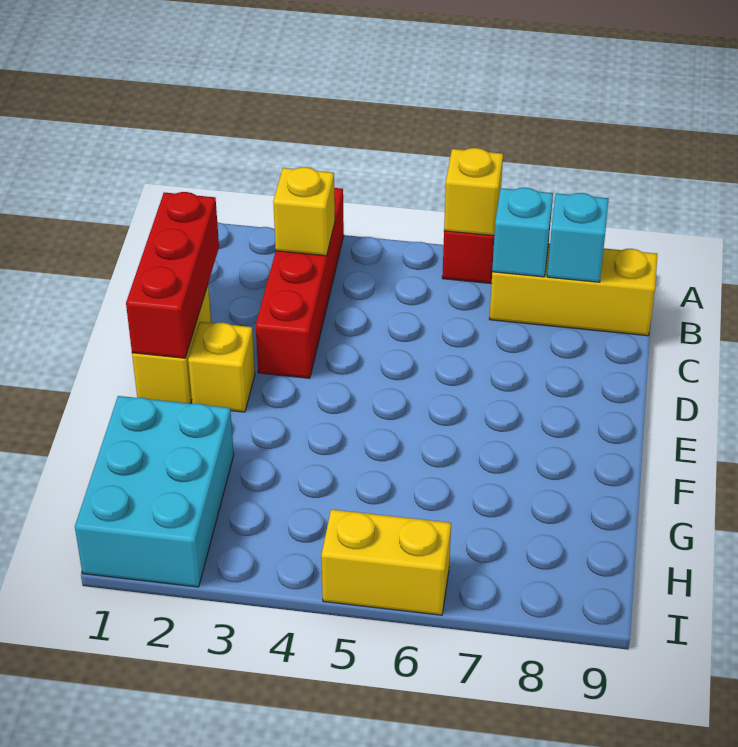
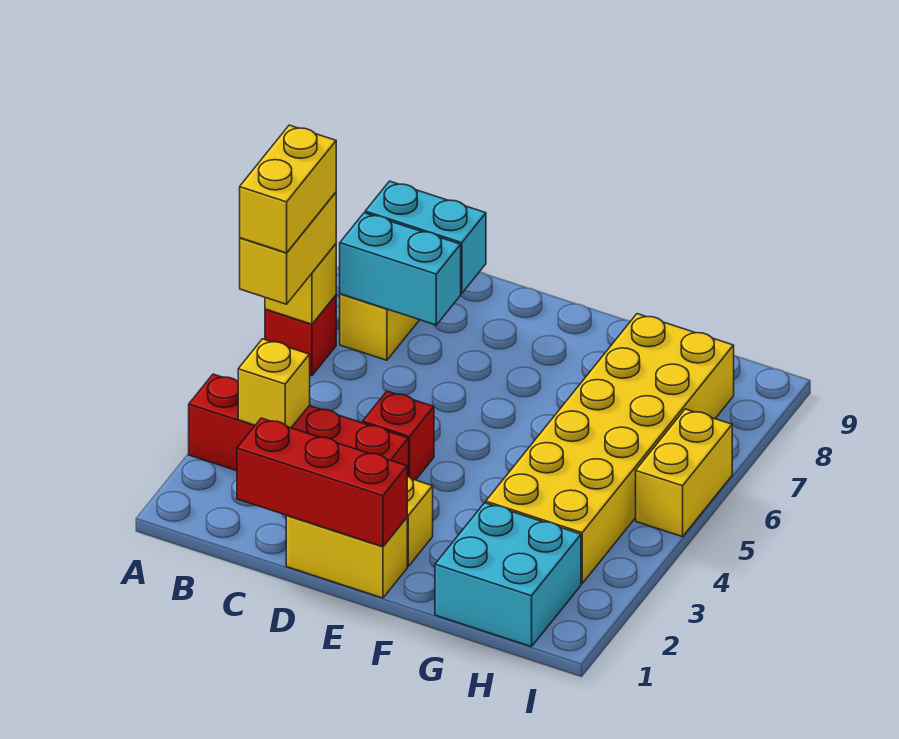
none -> yellow brick A5:A6 level 3
none -> yellow brick A5:A6 level 4
cyan brick B7 level 2 -> cyan brick B7:C7 level 2
cyan brick B8 level 2 -> cyan brick B8:C8 level 2
none -> red brick D4 level 1
cyan brick G1:I2 level 1 -> cyan brick G1:H2 level 1
none -> yellow brick G3:H8 level 1

